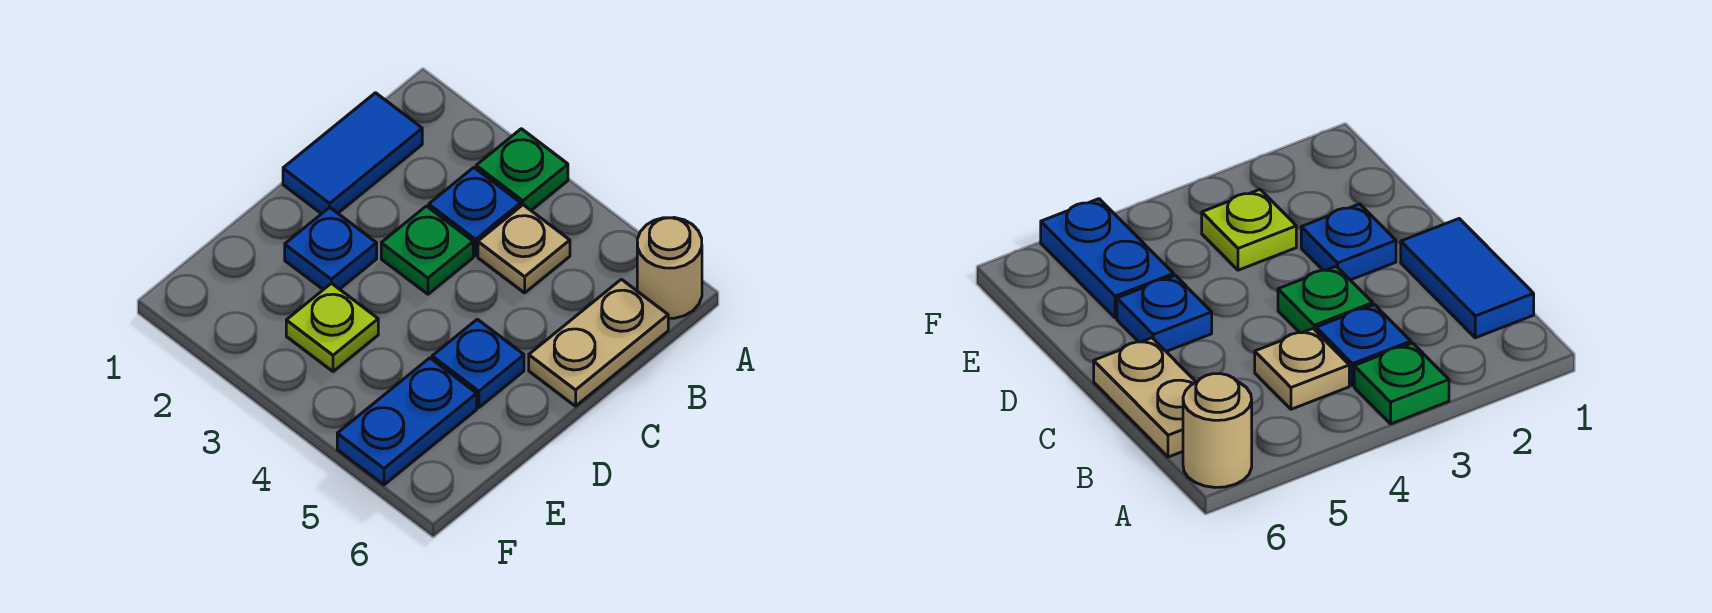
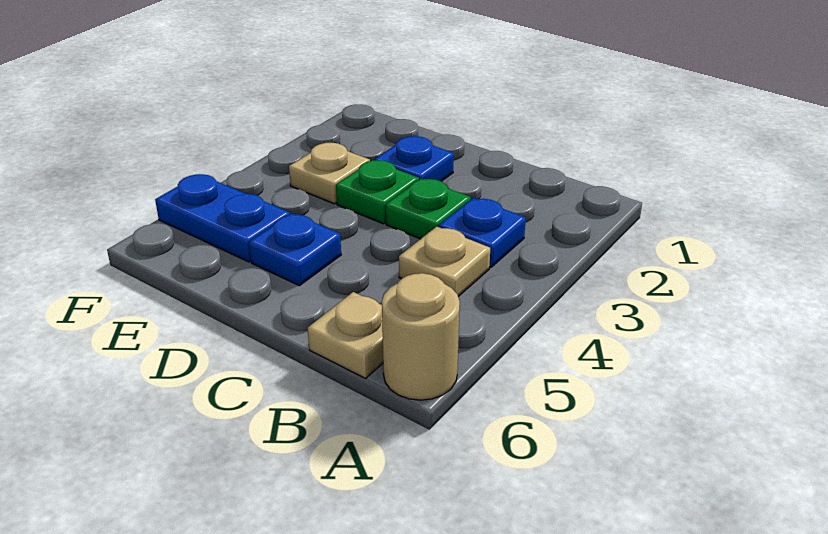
green plate A3 level 1 -> green plate D3 level 1
blue tile B1:C1 level 1 -> none
tan plate B6:C6 level 1 -> tan plate B6 level 1
lime plate E3 level 1 -> tan plate E3 level 1

